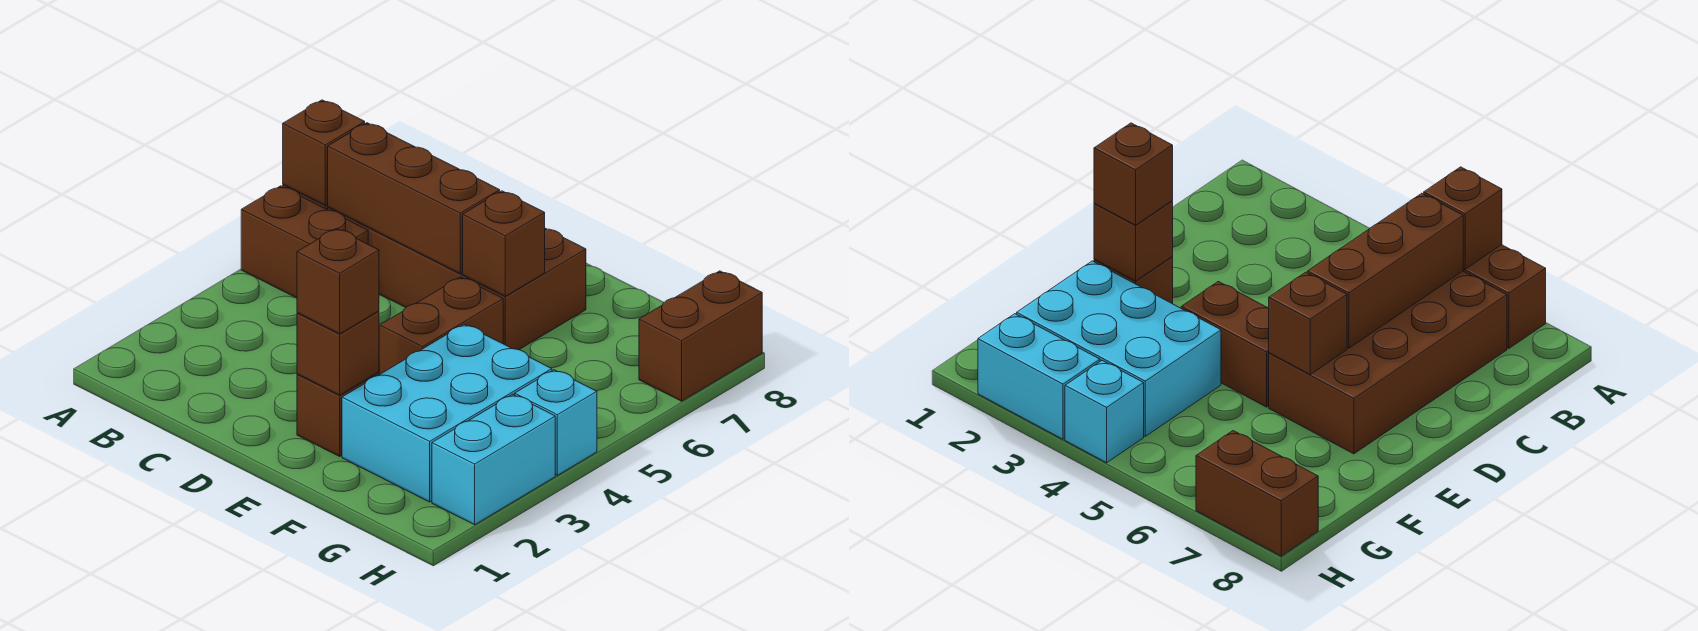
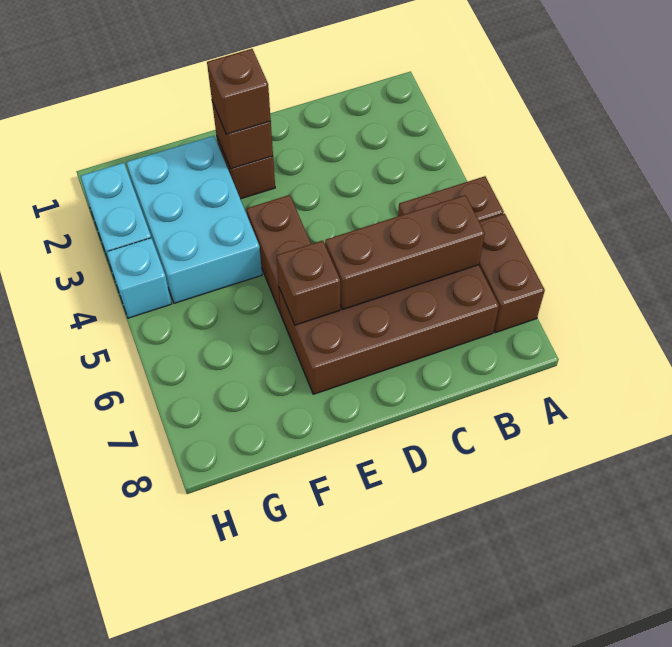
brown brick A6 level 2 -> none
brown brick H7:H8 level 1 -> none

